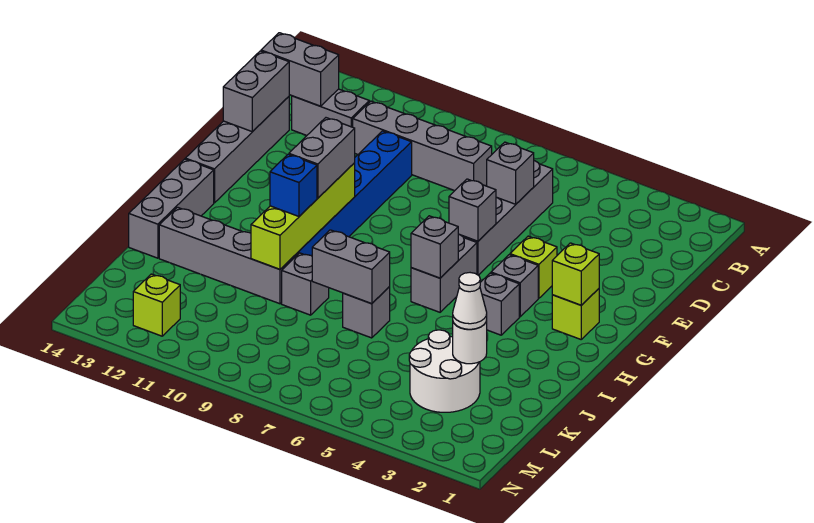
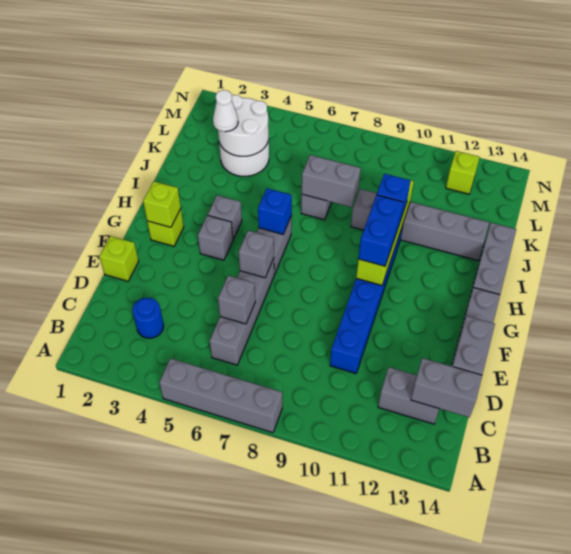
none -> blue round brick C3 level 1
grey brick C8:C11 level 1 -> grey brick A5:A8 level 1
lime brick F4 level 1 -> lime brick E1 level 1
grey brick G10:H10 level 3 -> blue brick G10:H10 level 3
grey brick H6 level 2 -> blue brick H6 level 2
white round brick K3 level 2 -> white round brick K3:L4 level 2

